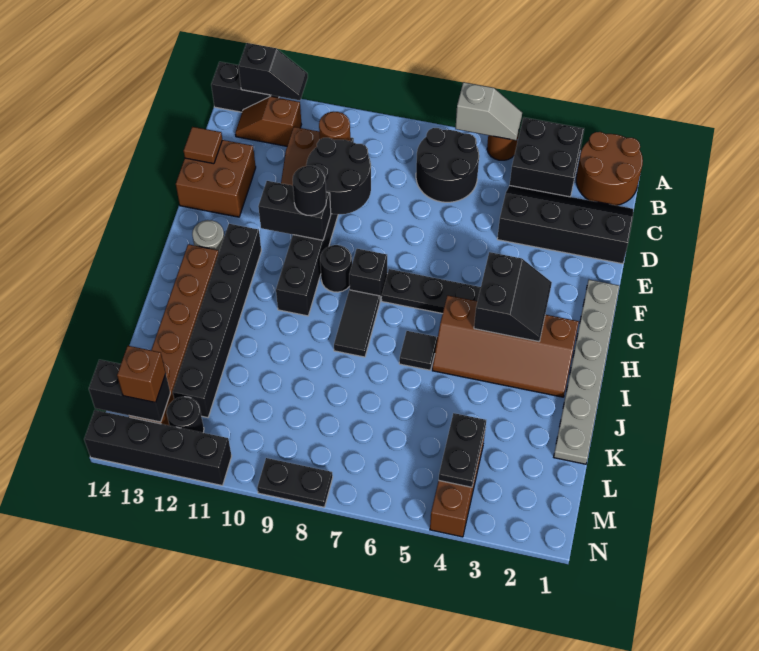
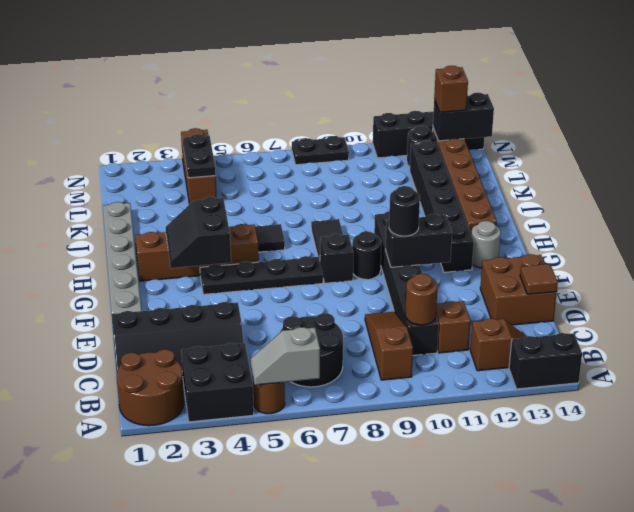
black slope A12:A13 level 2 top 13 -> none
none -> brown slope B9:D9 level 1 top B
black round brick D9:E10 level 2 -> none

